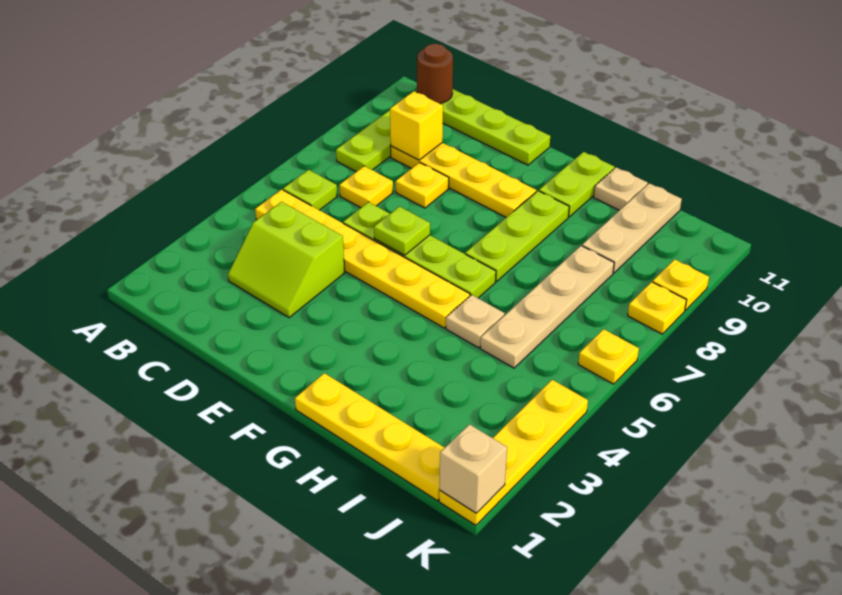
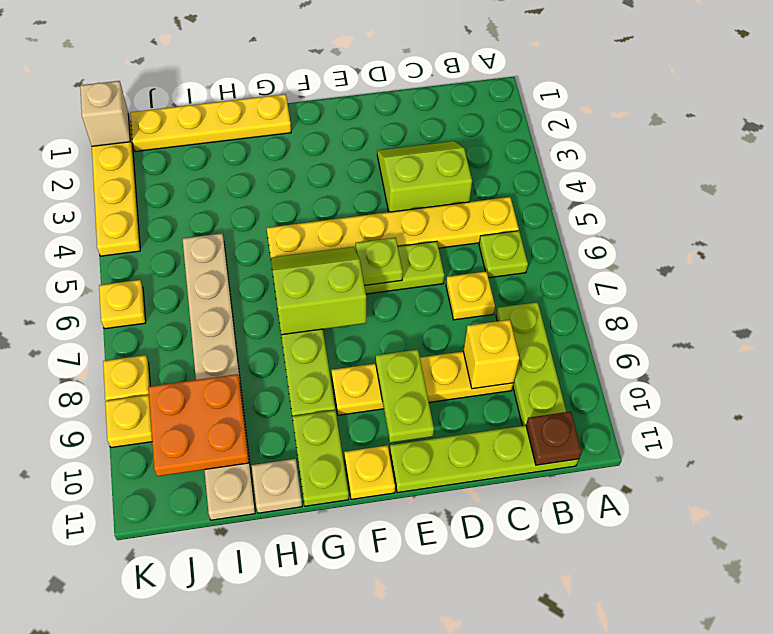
brown round brick B11 level 2 -> brown plate B11 level 2
yellow plate D8 level 1 -> yellow plate F11 level 1
none -> lime plate E9:E10 level 2
none -> lime slope F6:G7 level 2 top 7
tan plate H5 level 1 -> none
none -> orange plate I9:J10 level 2

